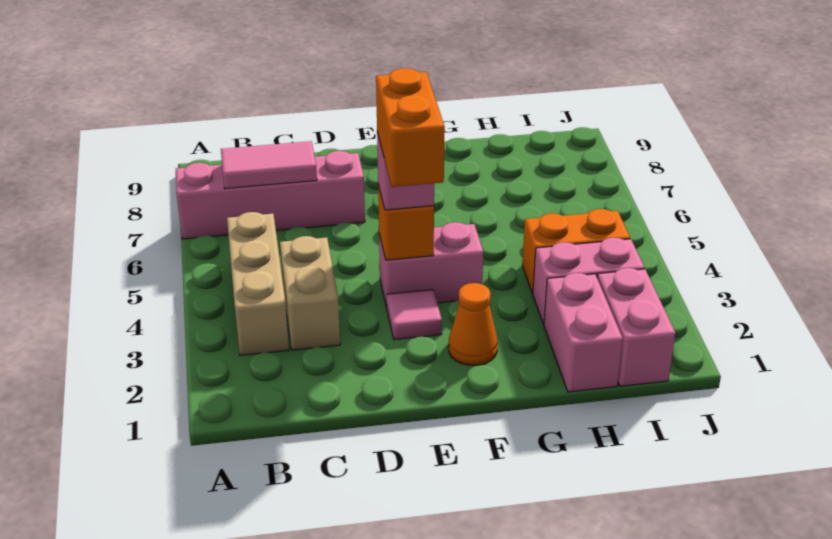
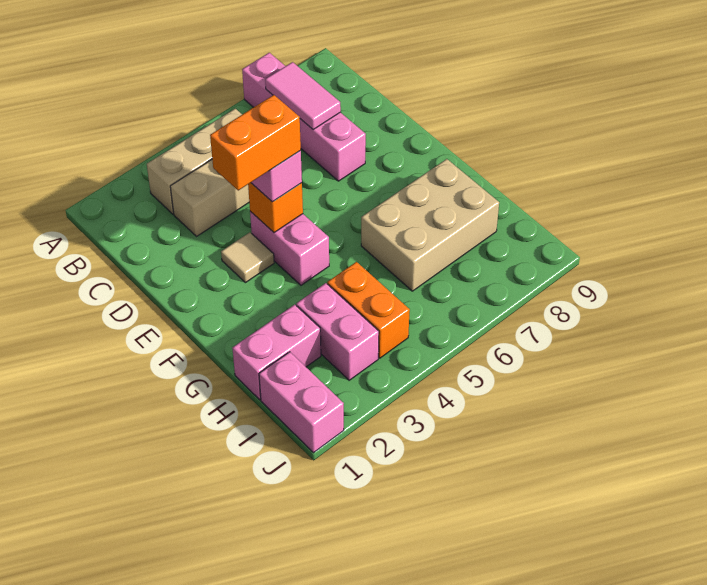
pink tile E3 level 1 -> tan tile E3 level 1
orange cone F2 level 1 -> none
none -> tan brick G6:H8 level 1
pink brick I1:I2 level 1 -> pink brick I1:J1 level 1

